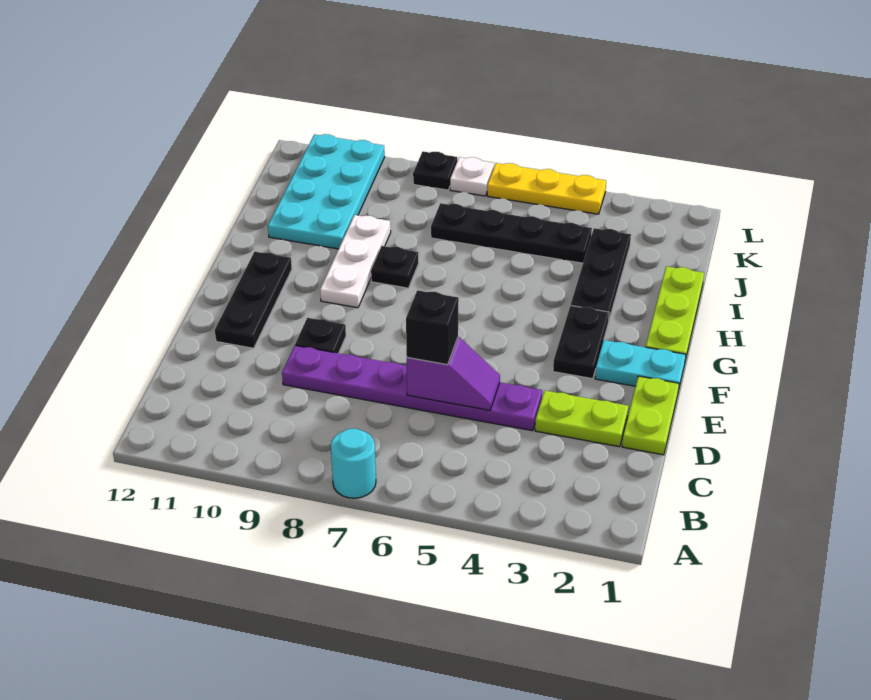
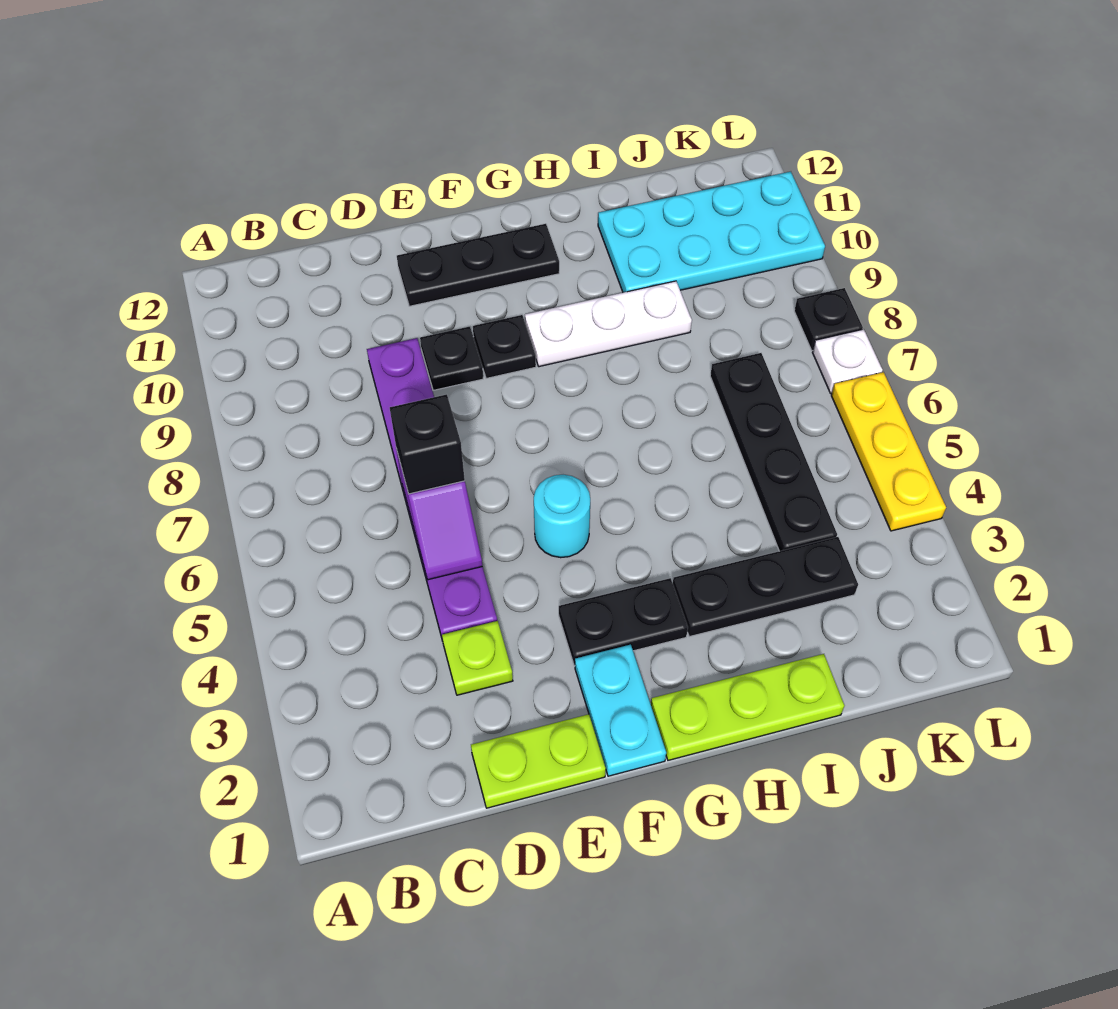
cyan round brick A7 level 1 -> cyan round brick F5 level 1
lime plate D2:D3 level 1 -> lime plate D3 level 1
black plate H8 level 1 -> black plate F9 level 1

